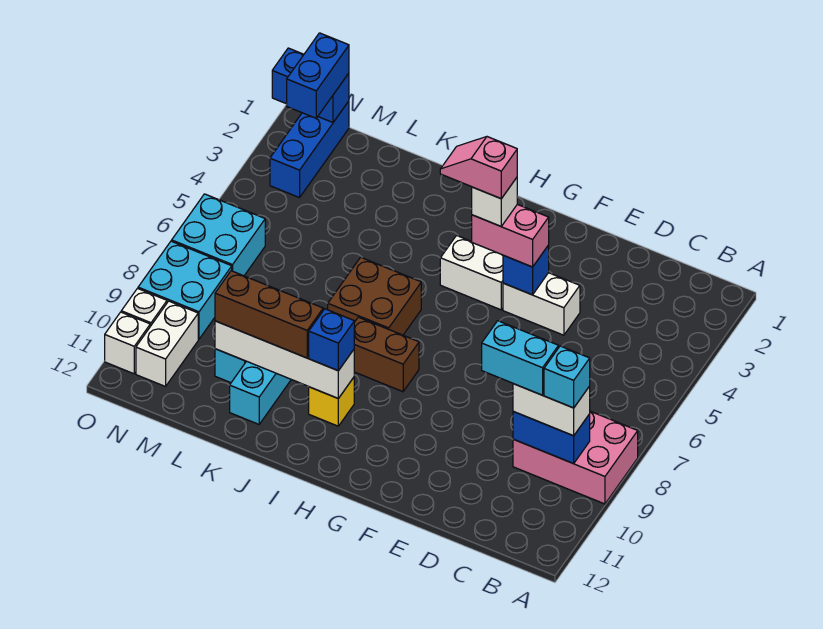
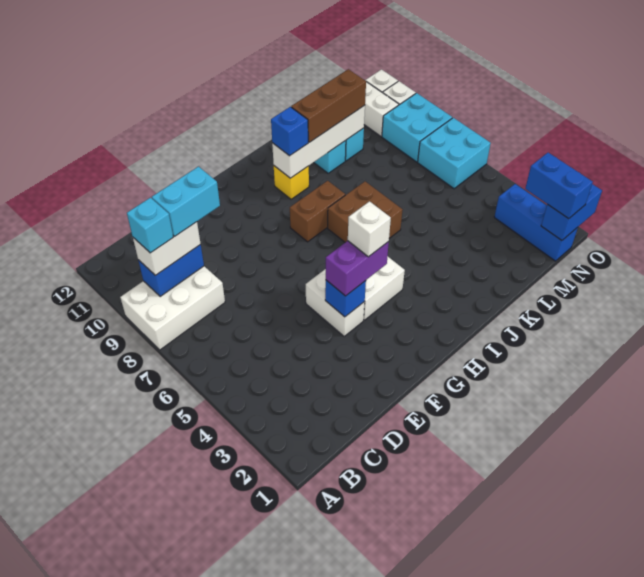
pink brick A8:C9 level 1 -> white brick A8:C9 level 1
white brick E4:F4 level 1 -> white brick F4:F5 level 1
pink brick F4:G4 level 3 -> purple brick F4:G4 level 3
pink slope G4:H4 level 5 top G -> none

